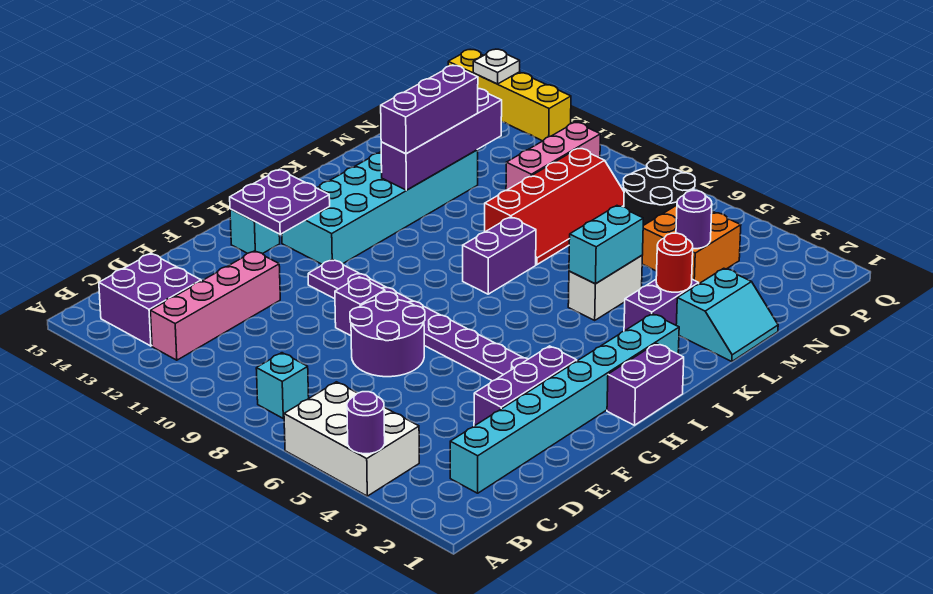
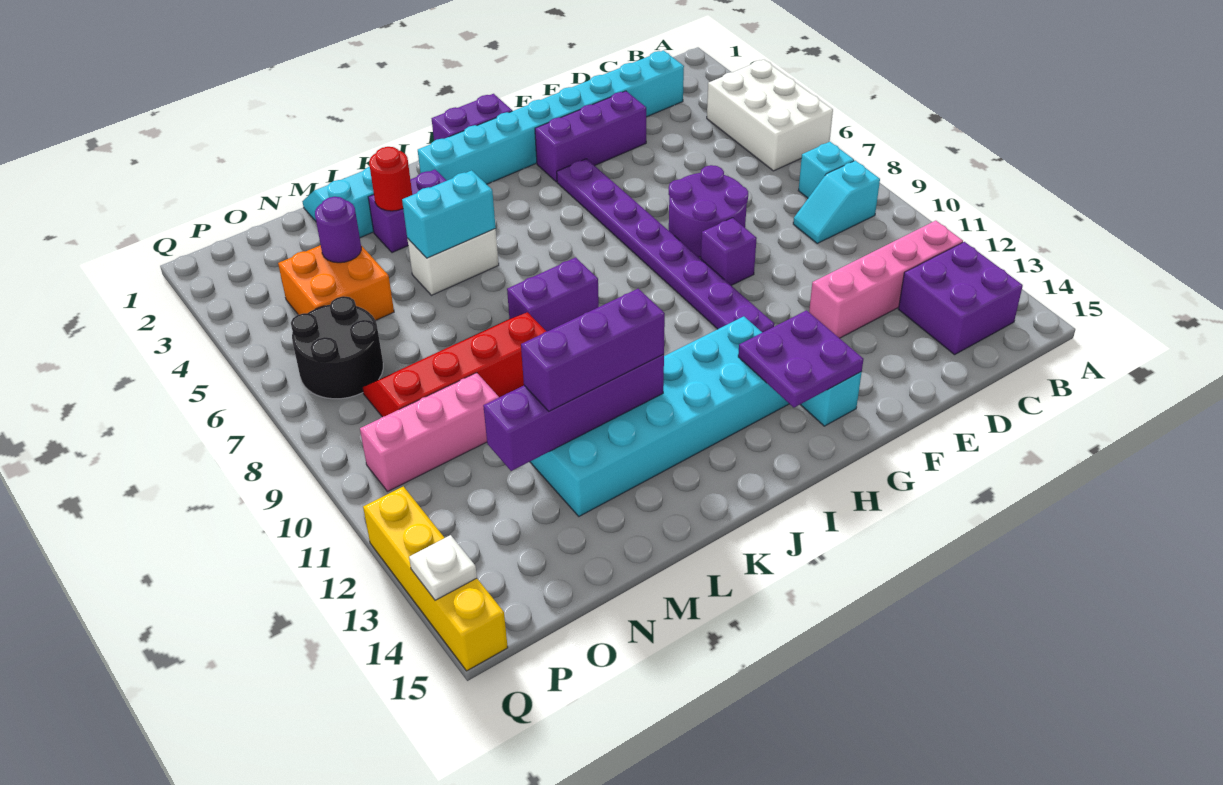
purple round brick A4 level 2 -> none
none -> cyan slope B9:C9 level 1 top B

